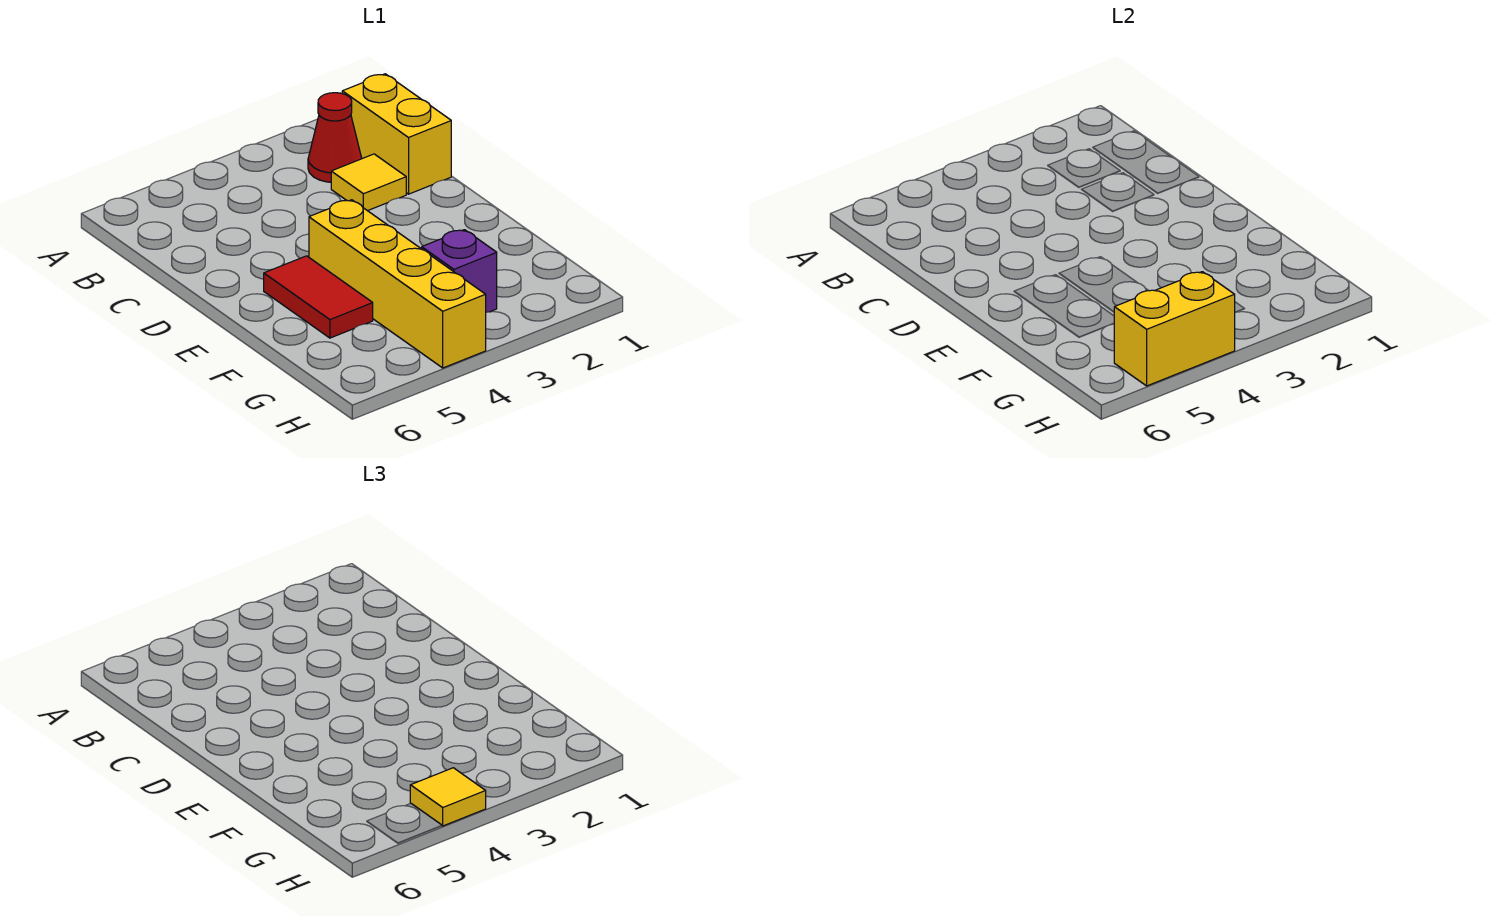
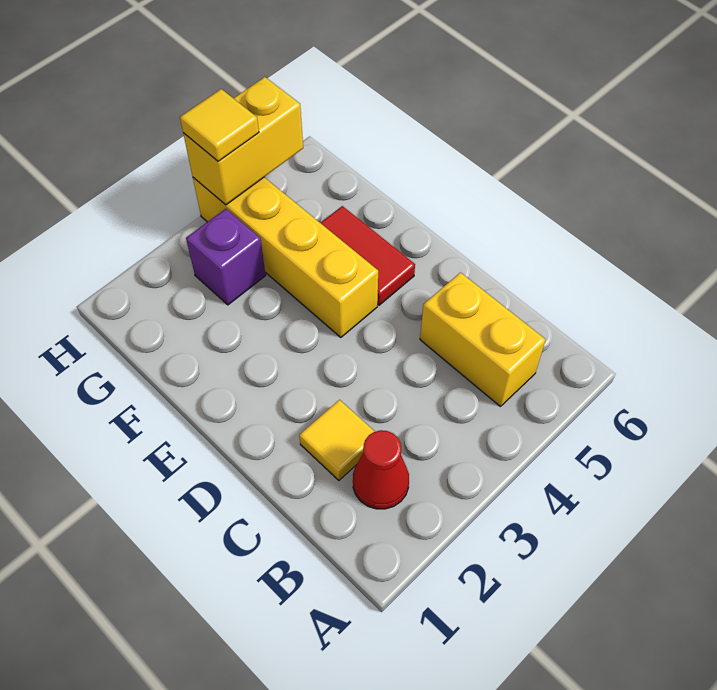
yellow brick B1:C1 level 1 -> yellow brick B5:C5 level 1

